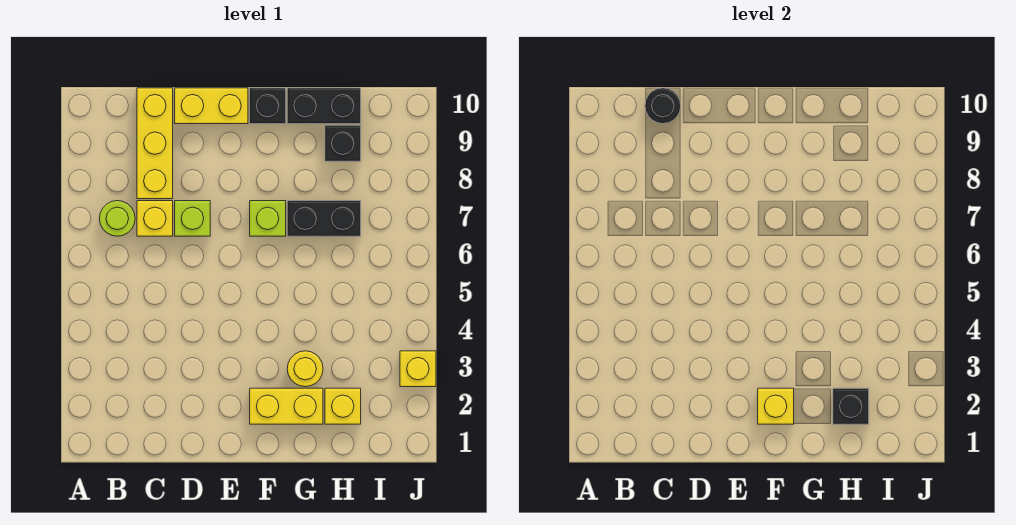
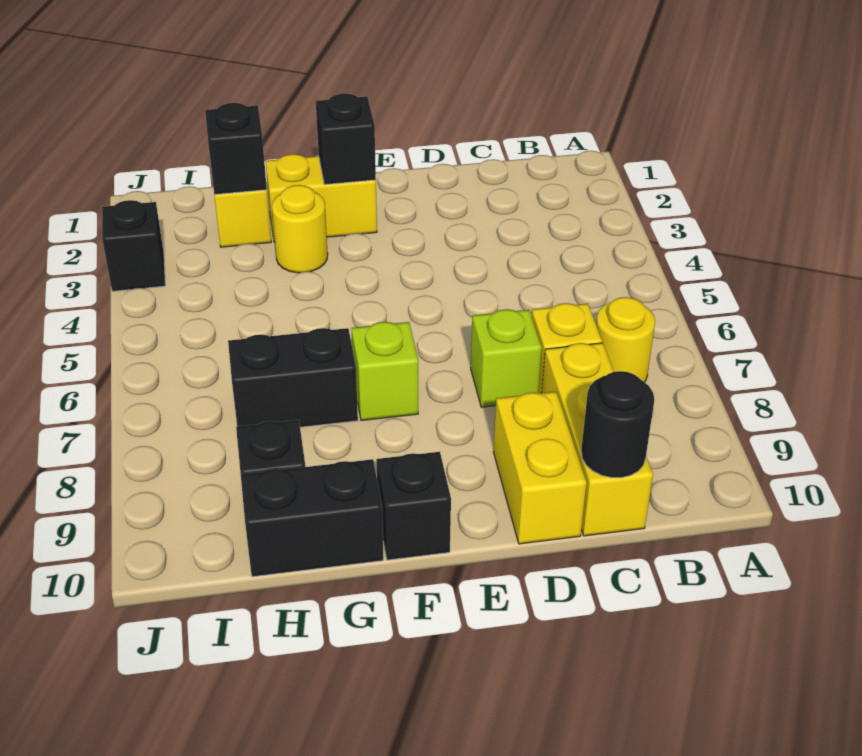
lime round brick B7 level 1 -> yellow round brick B7 level 1
yellow brick D10:E10 level 1 -> yellow brick D9:D10 level 1
yellow brick F2 level 2 -> black brick F2 level 2
yellow brick J3 level 1 -> black brick J3 level 1

